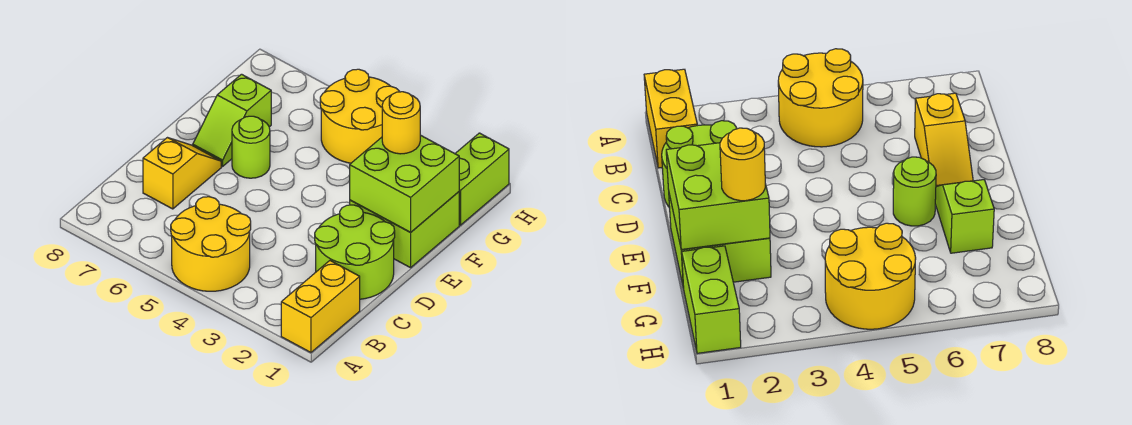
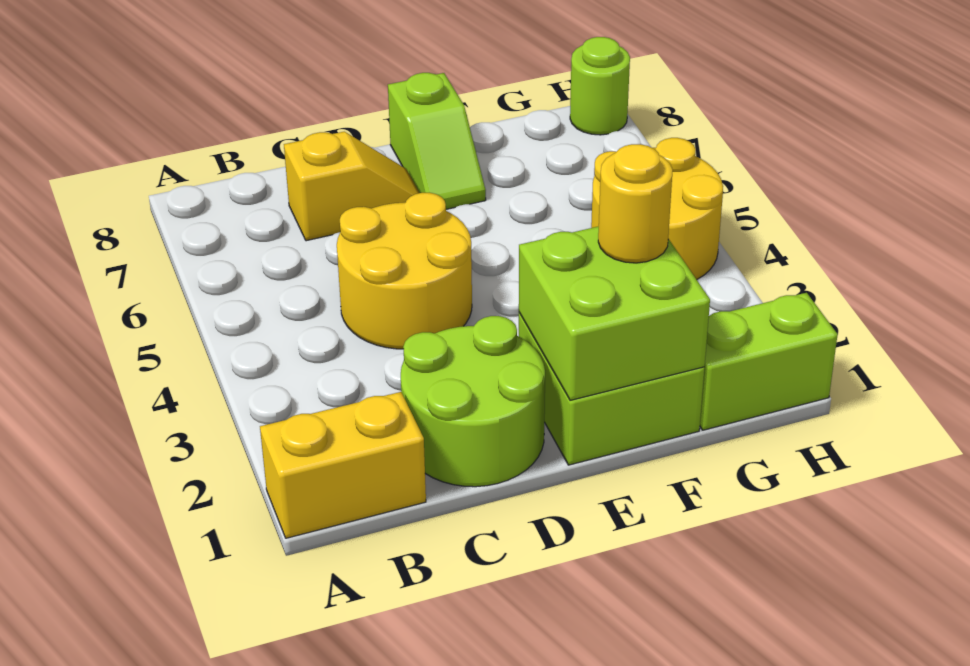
yellow round brick A4:B5 level 1 -> yellow round brick C4:D5 level 1
lime round brick E6 level 1 -> lime round brick H8 level 1
lime slope E7:F7 level 1 top F -> lime slope E7:E8 level 1 top 8

